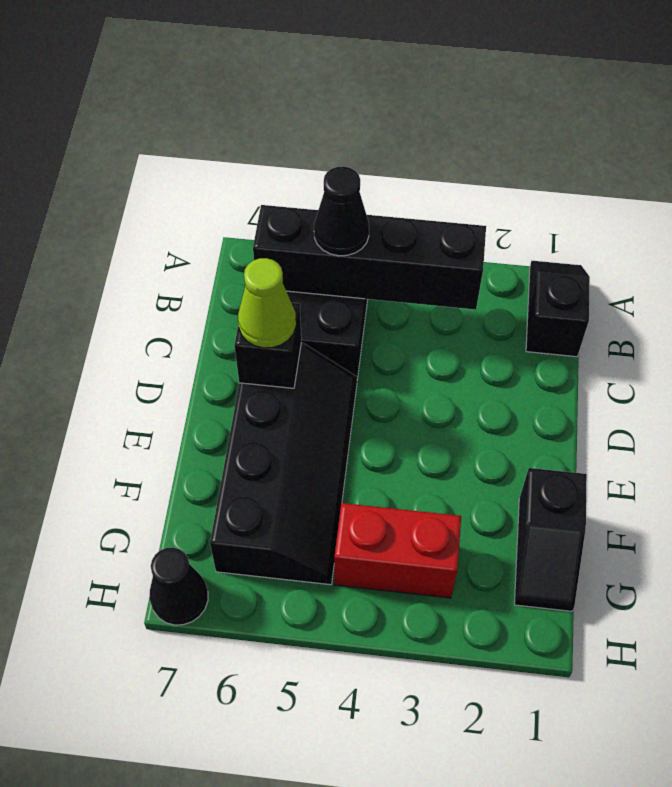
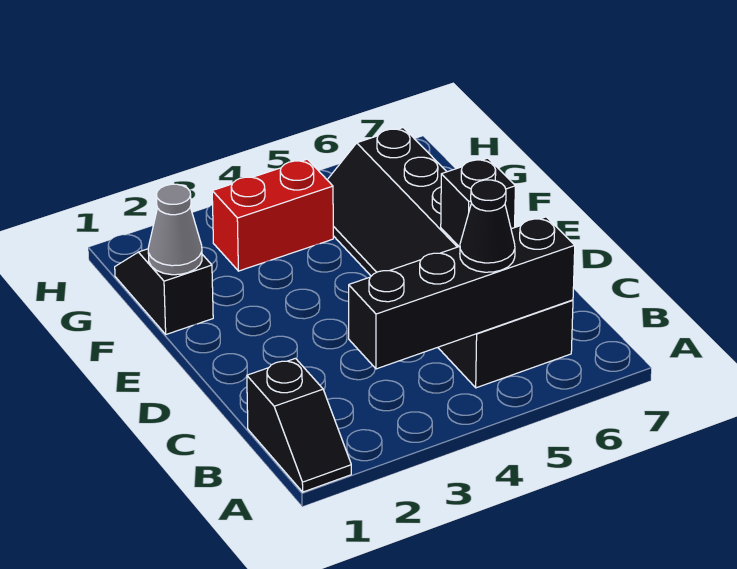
lime cone D6 level 3 -> none
none -> grey cone F1 level 2
black cone H7 level 1 -> none

